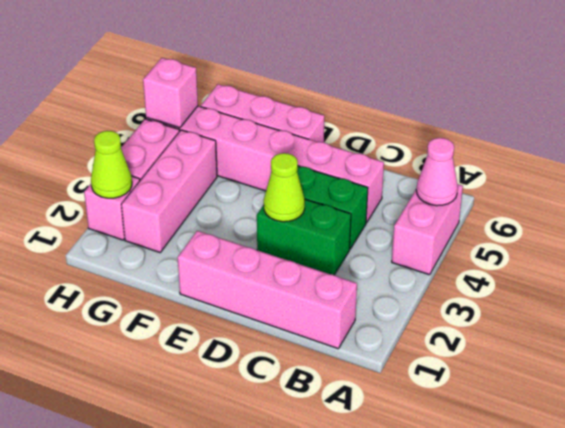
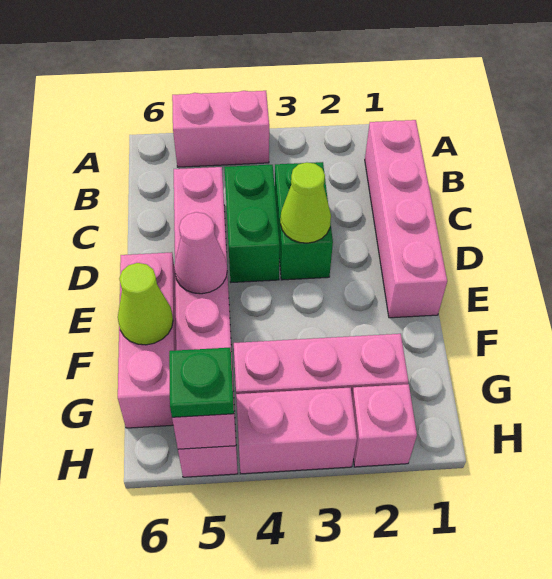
pink cone A5 level 2 -> pink cone E5 level 2
lime cone H2 level 2 -> lime cone F6 level 2
none -> green plate H5 level 3

